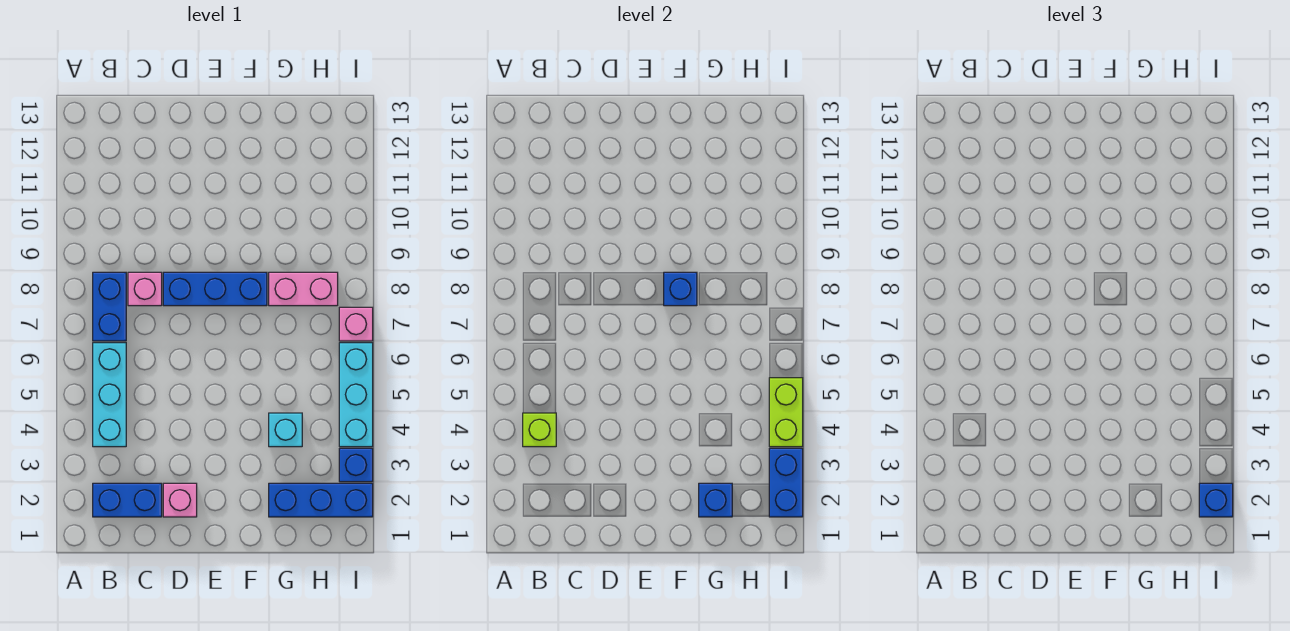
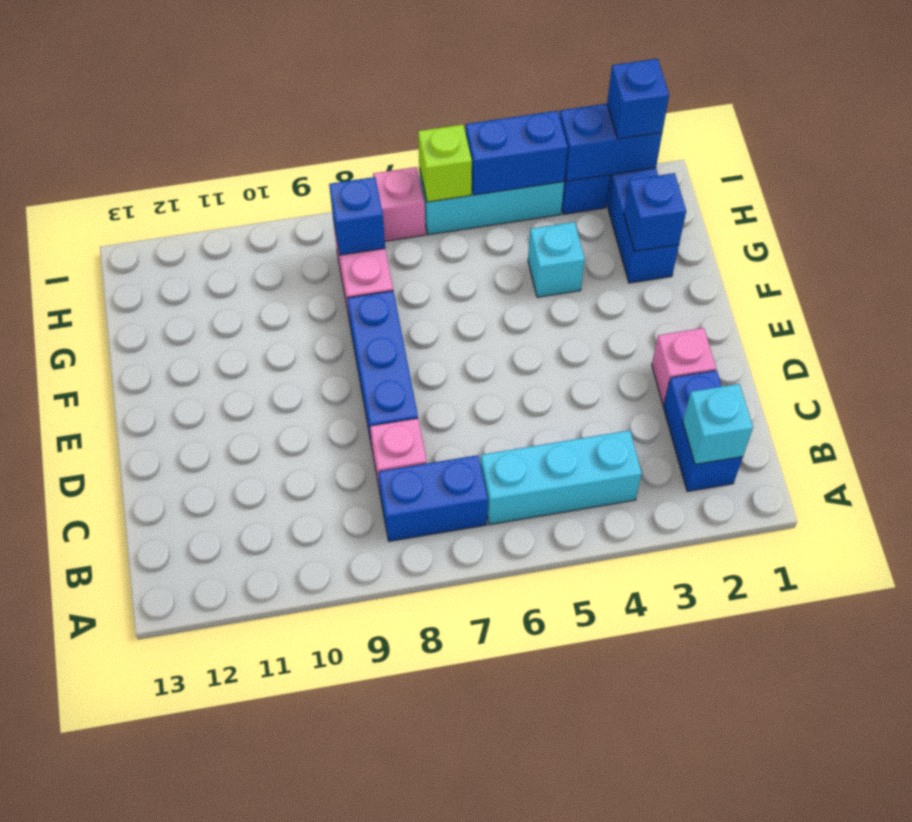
none -> cyan brick B2 level 2
lime brick B4 level 2 -> lime brick I6 level 2
blue brick F8 level 2 -> blue brick H8 level 2
lime brick I4:I5 level 2 -> blue brick I4:I5 level 2

